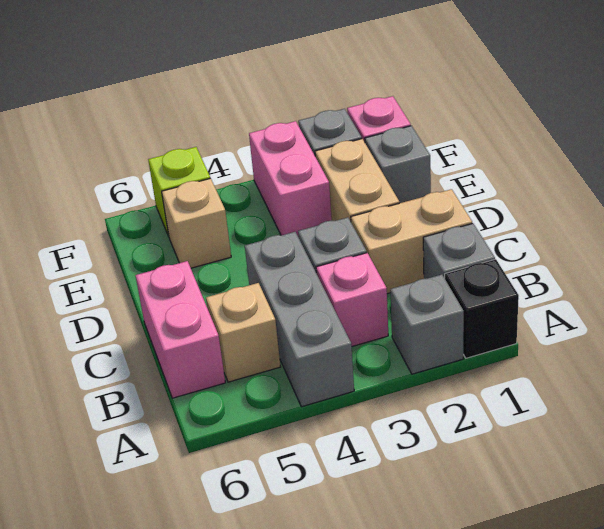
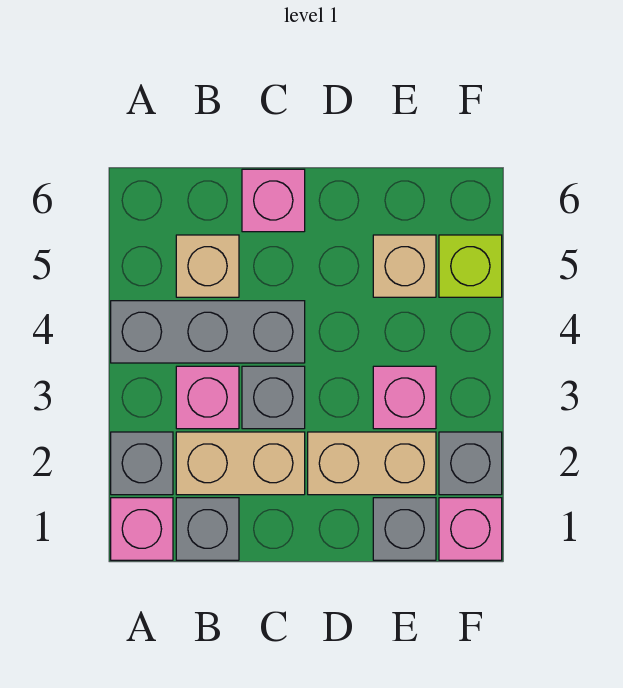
black brick A1 level 1 -> pink brick A1 level 1
pink brick B6:C6 level 1 -> pink brick C6 level 1
tan brick C1:C2 level 1 -> tan brick B2:C2 level 1
pink brick E3:F3 level 1 -> pink brick E3 level 1

